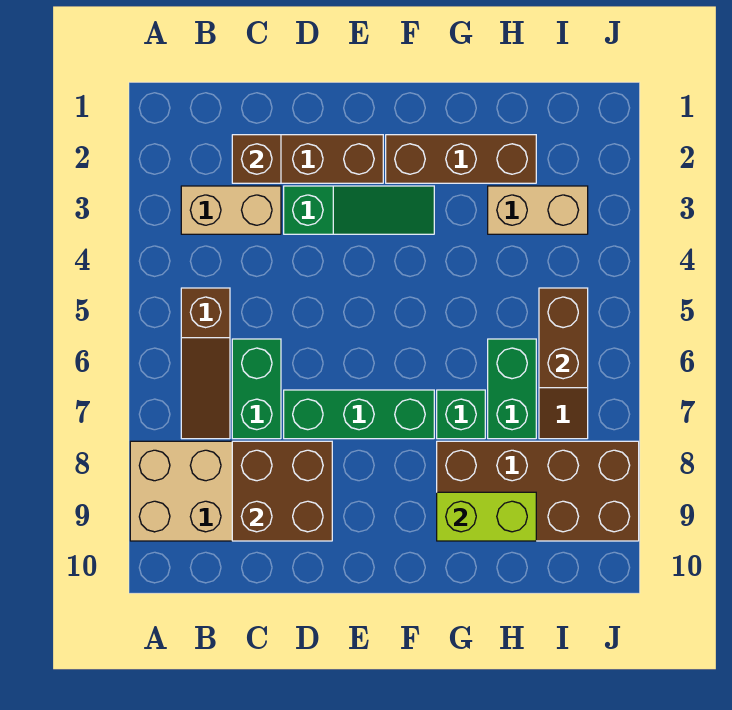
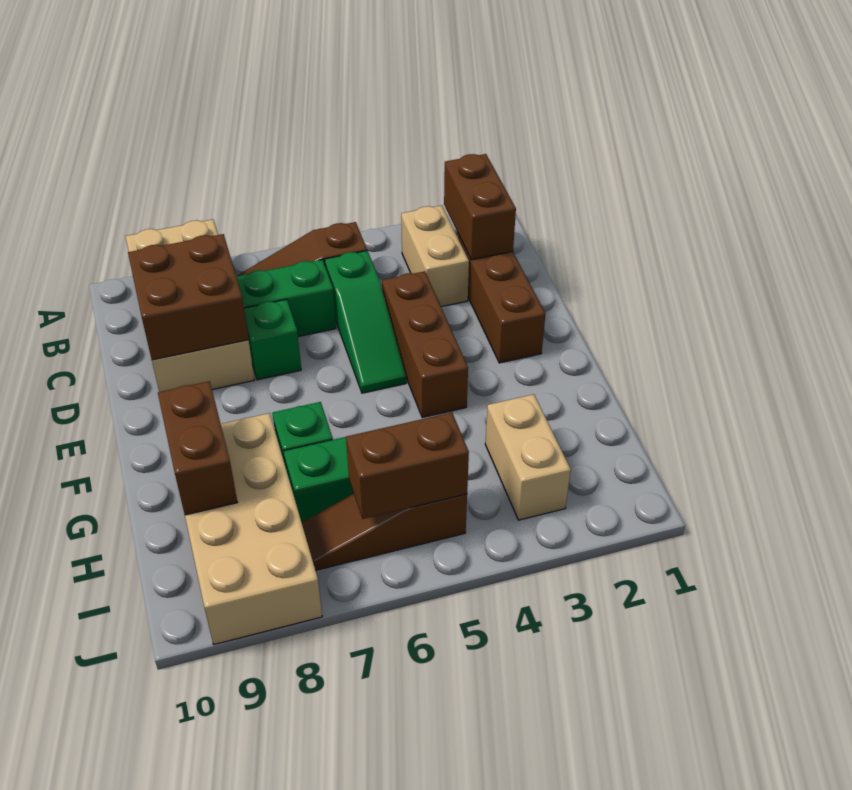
brown brick C2 level 2 -> brown brick B2:C2 level 2
green slope D3:F3 level 1 top D -> green slope C5:E5 level 1 top C
green brick D7:F7 level 1 -> green brick D7 level 1
brown brick F2:H2 level 1 -> brown brick D4:F4 level 1
brown brick G8:J9 level 1 -> tan brick G8:J9 level 1
lime brick G9:H9 level 2 -> brown brick G9:H9 level 2

